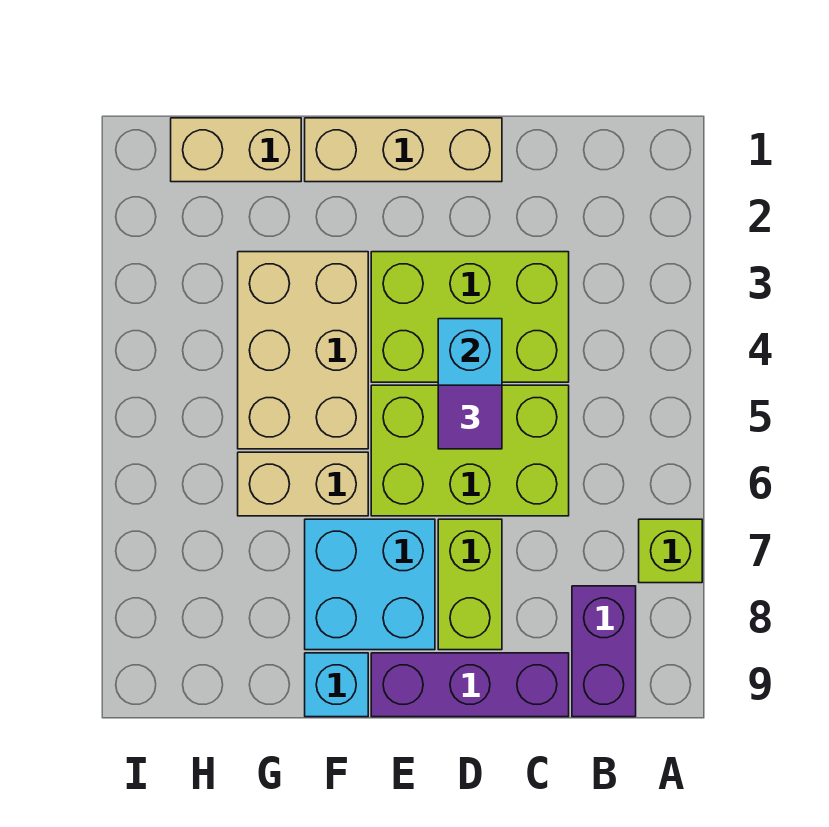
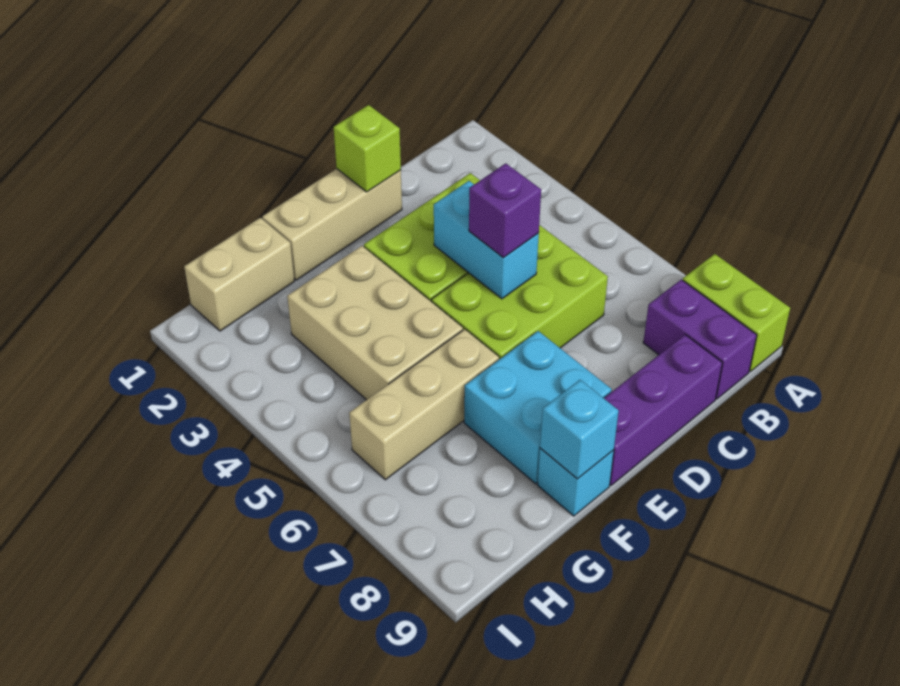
lime brick A7 level 1 -> lime brick D1 level 2
purple tile D5 level 3 -> purple brick D5 level 3
lime brick D7:D8 level 1 -> lime brick A8:A9 level 1
tan brick F6:G6 level 1 -> tan brick F6:H6 level 1
none -> cyan brick F9 level 2

